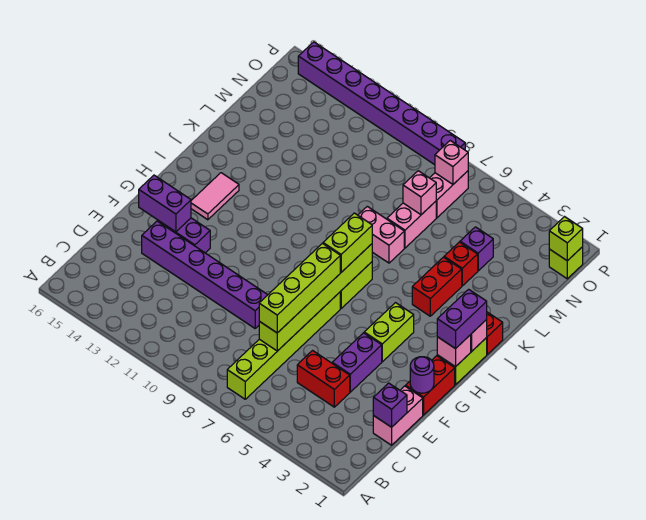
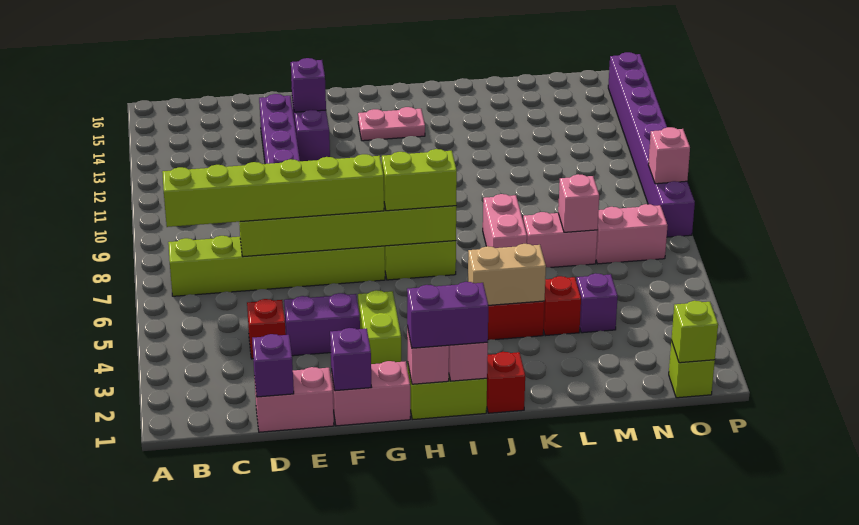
red brick D4:D5 level 1 -> red brick D4 level 1
lime brick D7:G7 level 3 -> lime brick B7:G7 level 3
red brick F1:G1 level 1 -> pink brick F1:G1 level 1
purple round brick F1 level 2 -> purple brick F1 level 2
purple brick F14:F15 level 2 -> purple brick F14 level 2
lime brick G4:H4 level 1 -> lime brick G3:G4 level 1
pink tile H14:I14 level 1 -> pink plate H14:I14 level 1
none -> tan brick J4:K4 level 2
pink brick O7 level 2 -> pink brick P9 level 2

